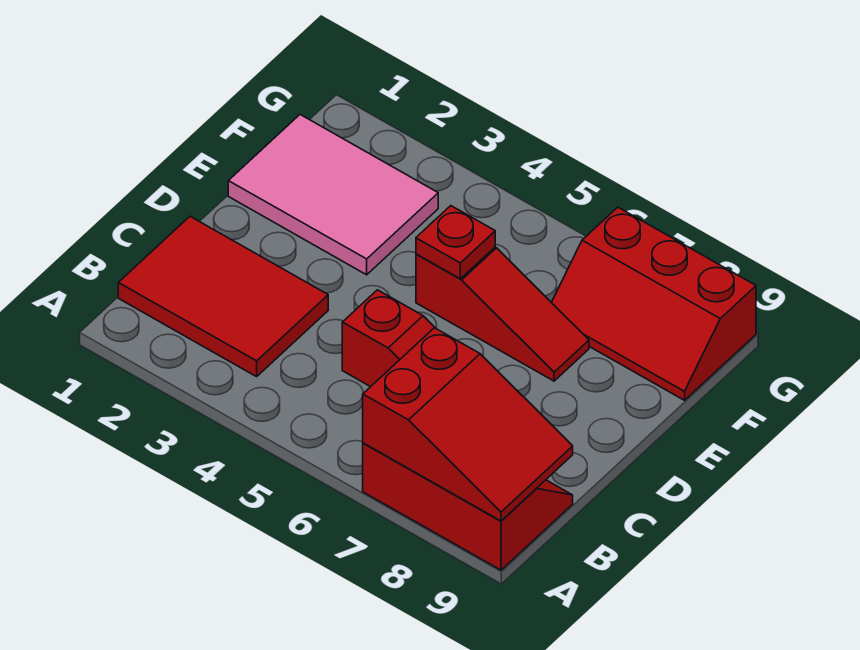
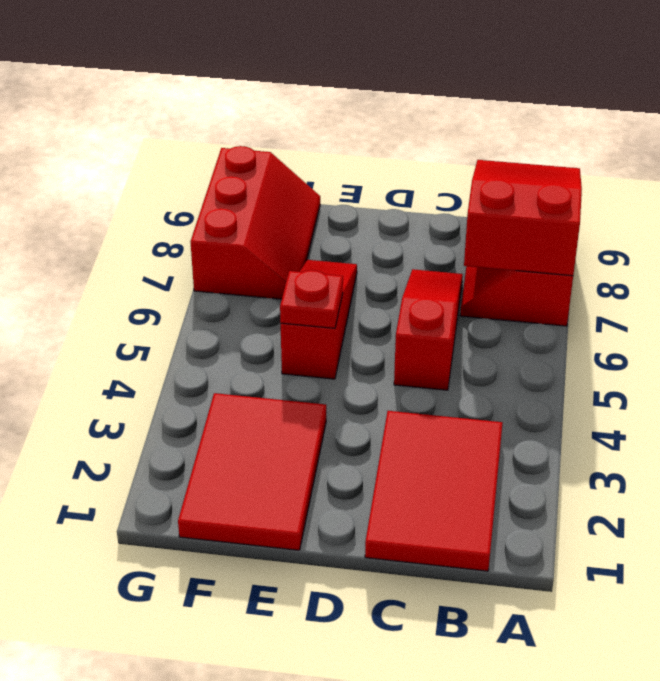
pink tile E1:F3 level 1 -> red tile E1:F3 level 1

